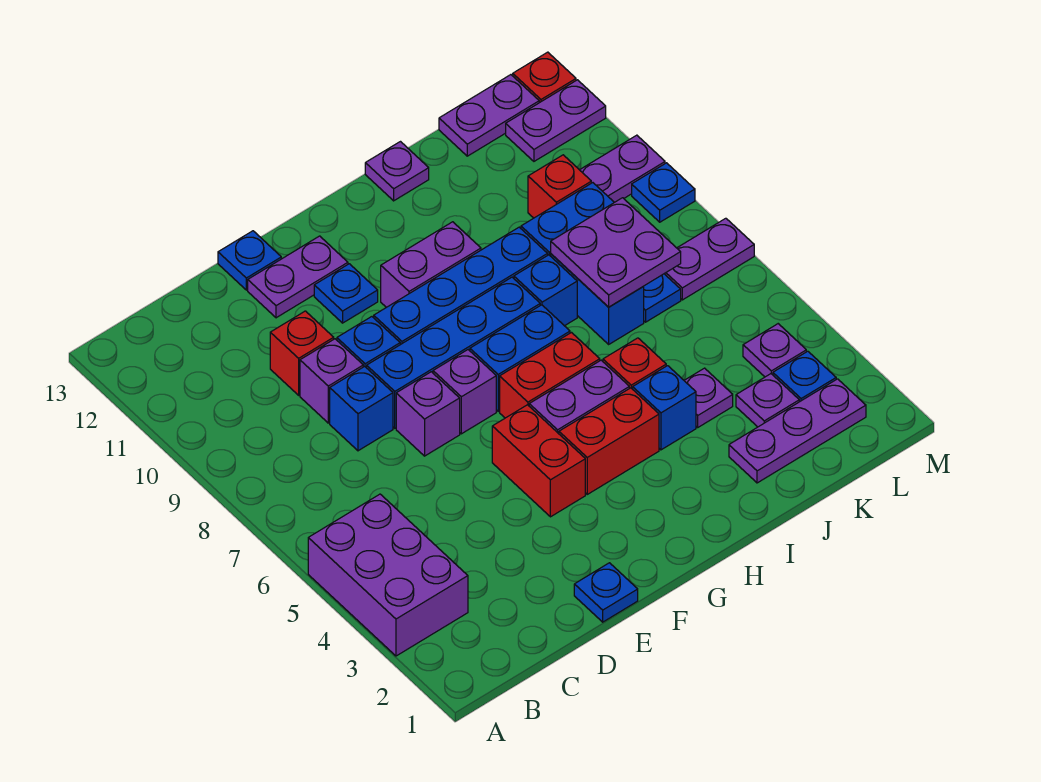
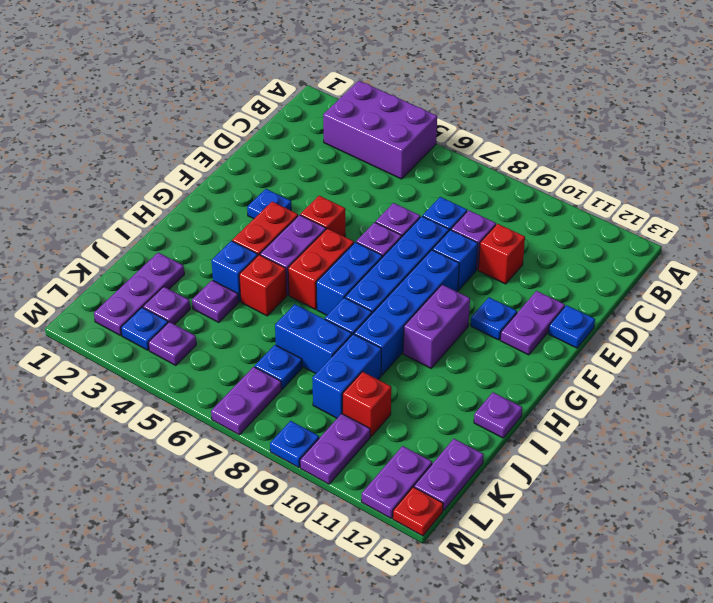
blue plate E1 level 1 -> blue plate F3 level 1
red brick F4:F5 level 1 -> red brick F5 level 1
purple plate J7:K8 level 2 -> none

